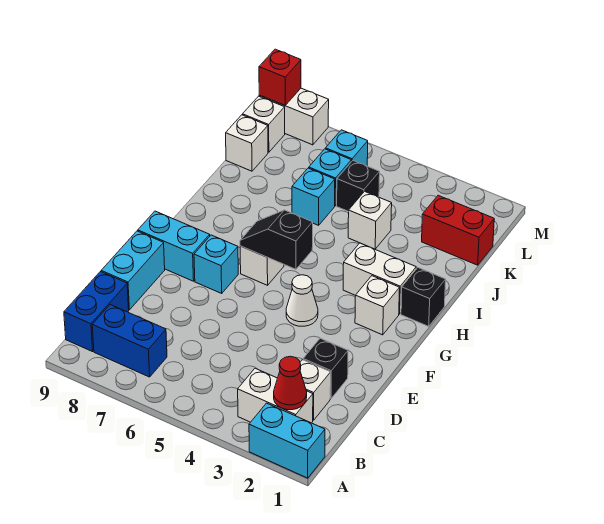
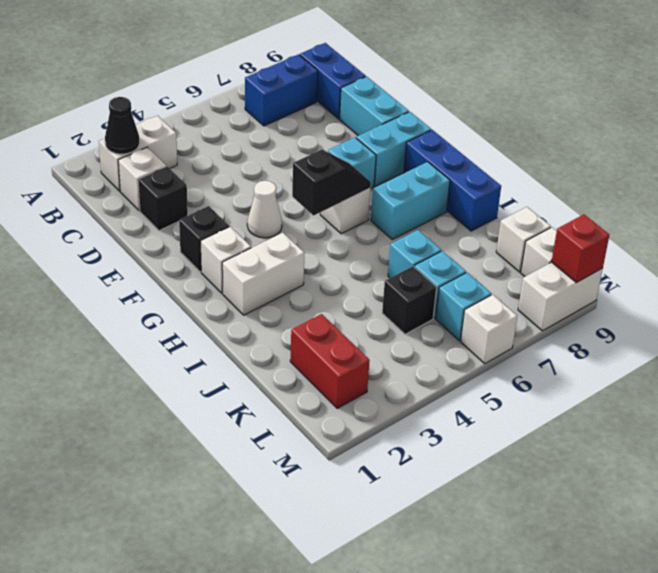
cyan brick A1:A2 level 1 -> cyan brick H7:H8 level 1
red cone B2 level 2 -> black cone B2 level 2
none -> blue brick G9:I9 level 1
black brick H1 level 1 -> black brick F2 level 1
white brick J4 level 1 -> white brick M6 level 1
red brick K1:K2 level 1 -> red brick K2:L2 level 1

